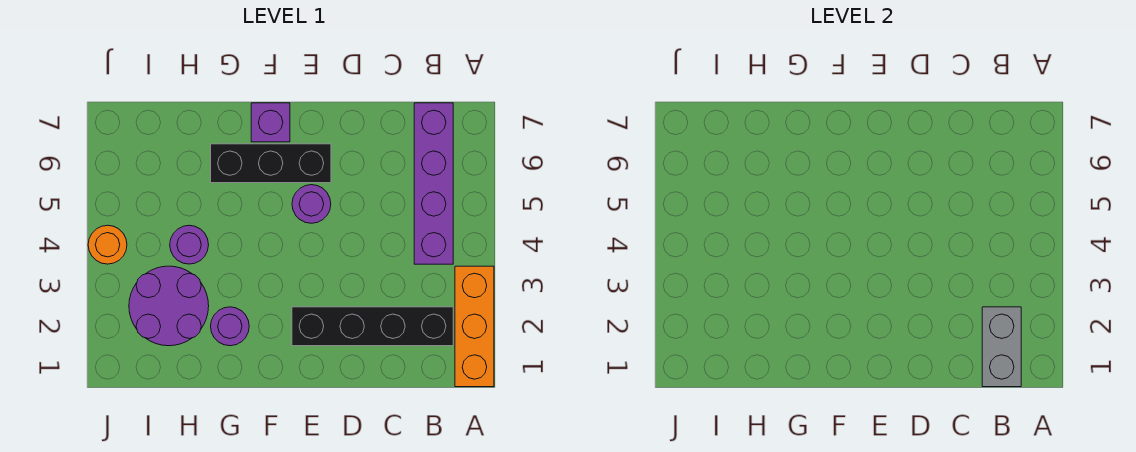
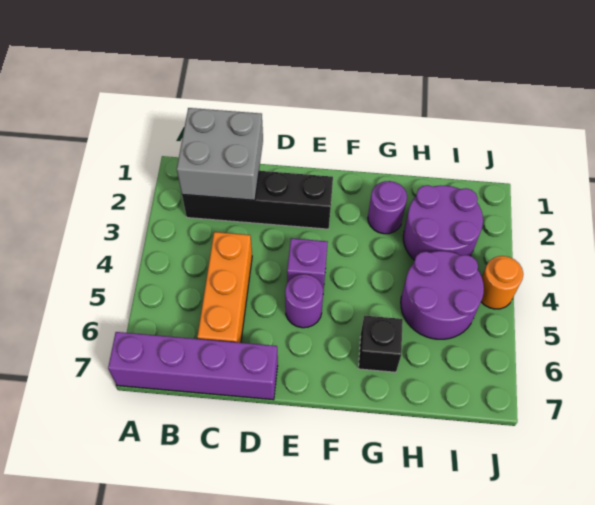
orange brick A1:A3 level 1 -> orange brick C4:C6 level 1
grey brick B1:B2 level 2 -> grey brick B1:C2 level 2
purple brick B4:B7 level 1 -> purple brick A7:D7 level 1
black brick E6:G6 level 1 -> black brick G6 level 1
purple brick F7 level 1 -> purple brick E4 level 1
purple round brick H4 level 1 -> purple round brick H4:I5 level 1

